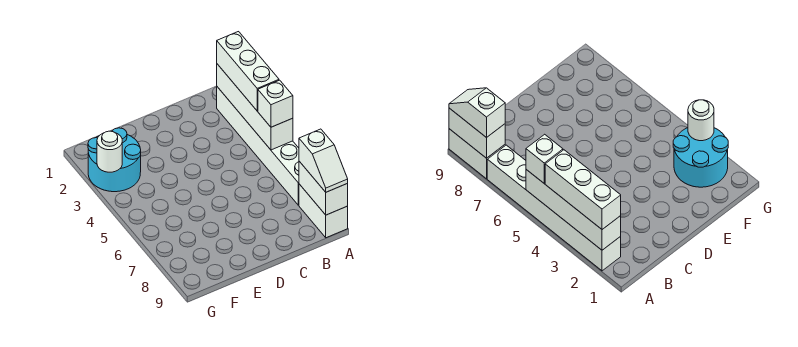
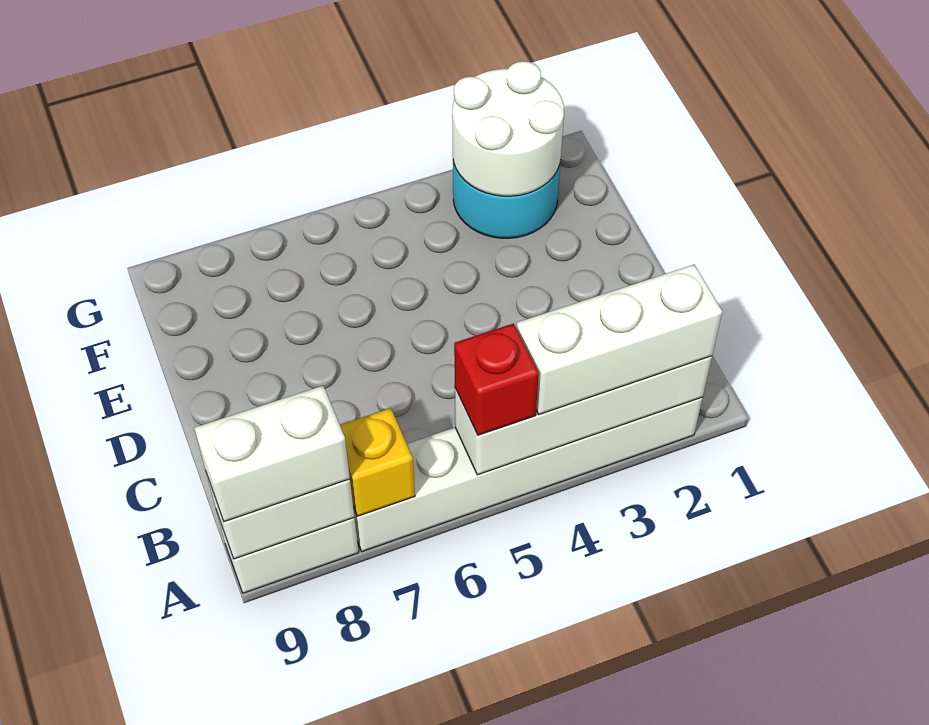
white brick A5 level 3 -> red brick A5 level 3
none -> yellow brick A7 level 2
white slope A8:A9 level 3 top 8 -> white brick A8:A9 level 3
white round brick G3 level 2 -> white round brick F2:G3 level 2

